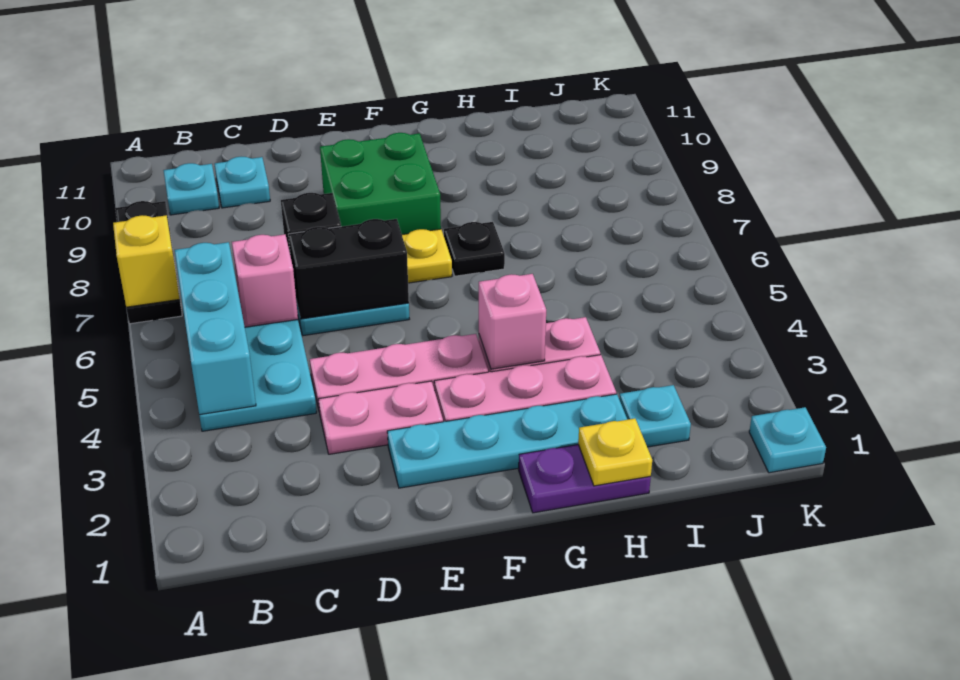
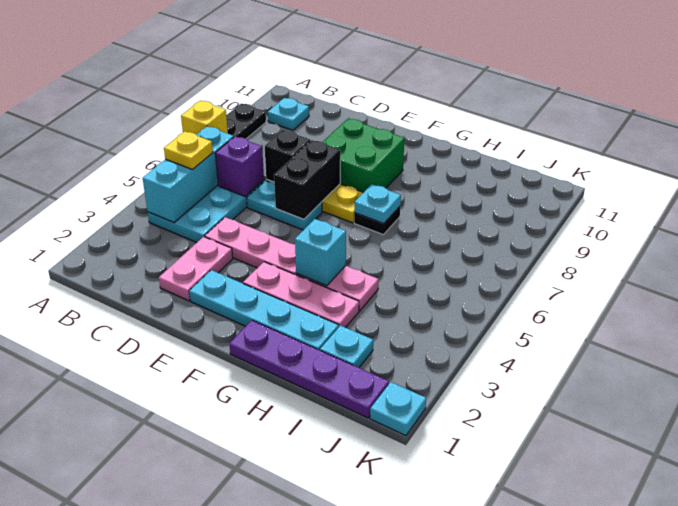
pink brick C6 level 2 -> purple brick C6 level 2
cyan plate C10 level 1 -> cyan plate G7 level 2
pink plate D3:E3 level 1 -> pink plate D2:D3 level 1
black brick D6:E6 level 2 -> black brick E6:E7 level 2
purple plate G1:H1 level 1 -> purple plate G1:J1 level 1
pink brick G4 level 2 -> cyan brick G4 level 2
yellow plate H1 level 2 -> yellow plate B5 level 3

